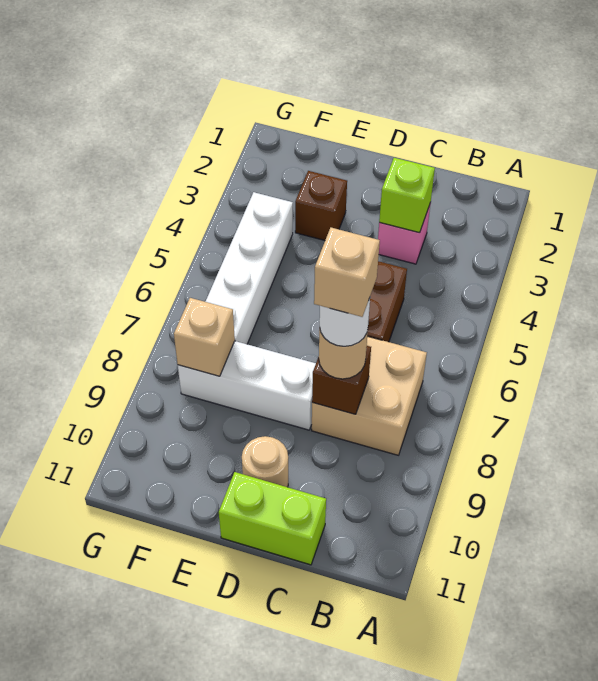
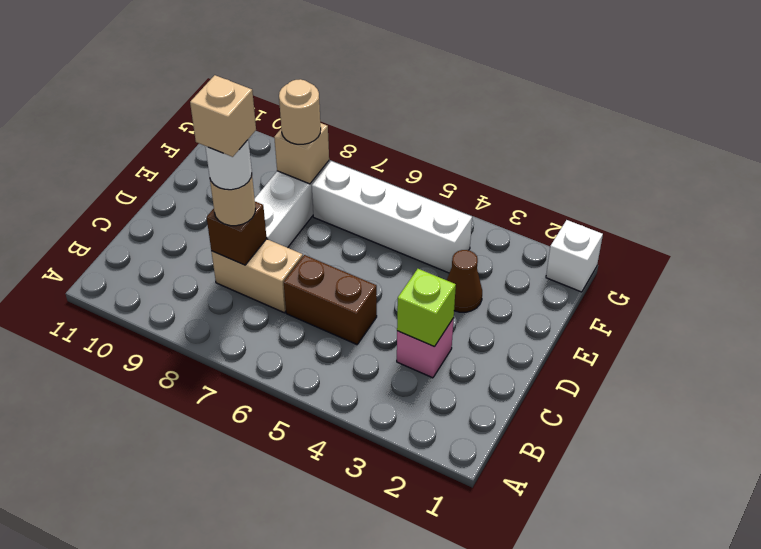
tan brick B7:C8 level 1 -> tan brick C7:C8 level 1
lime brick C11:D11 level 1 -> none
tan round brick D10 level 1 -> tan round brick F8 level 3
brown brick E3 level 1 -> brown cone E3 level 1
none -> white brick G1 level 1

